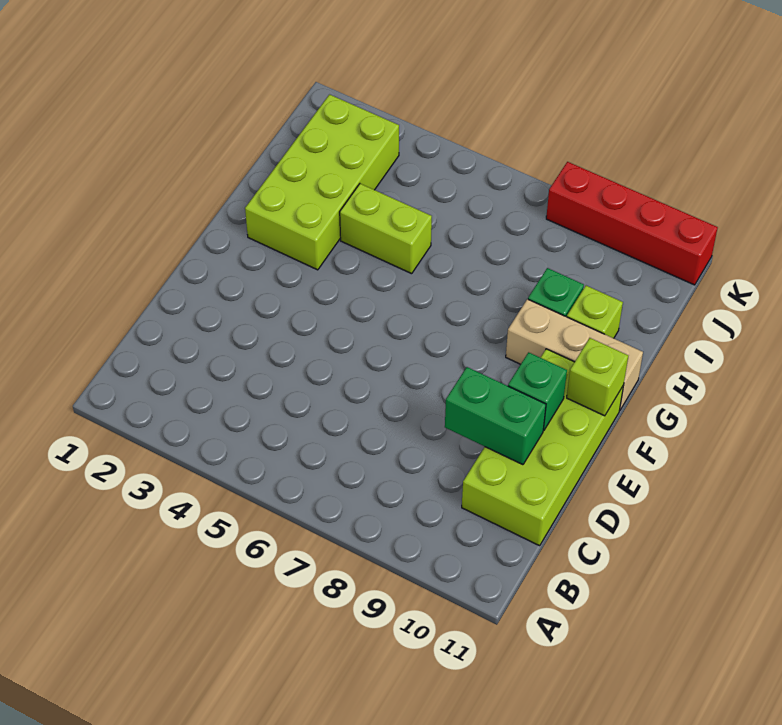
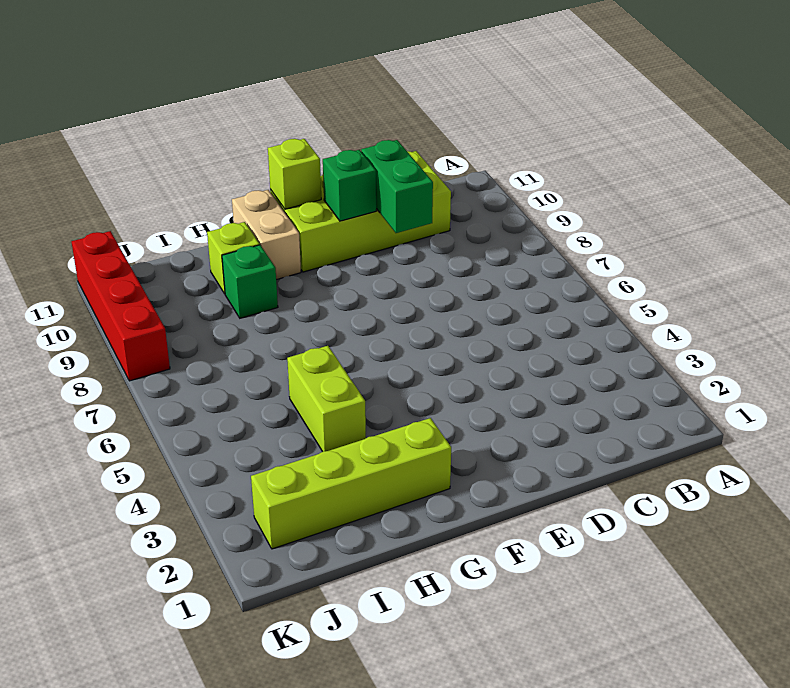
lime brick G2:J3 level 1 -> lime brick G2:J2 level 1
tan brick G9:G11 level 1 -> tan brick G10:G11 level 1

